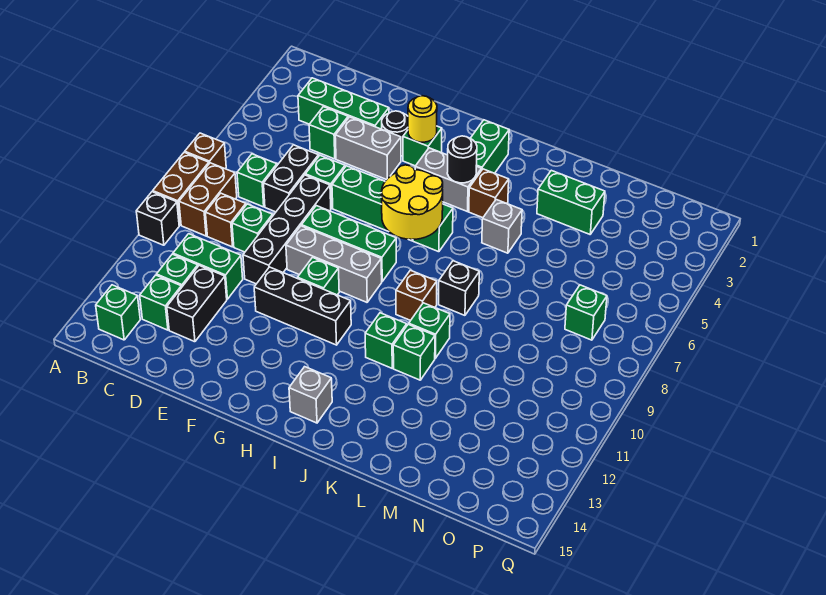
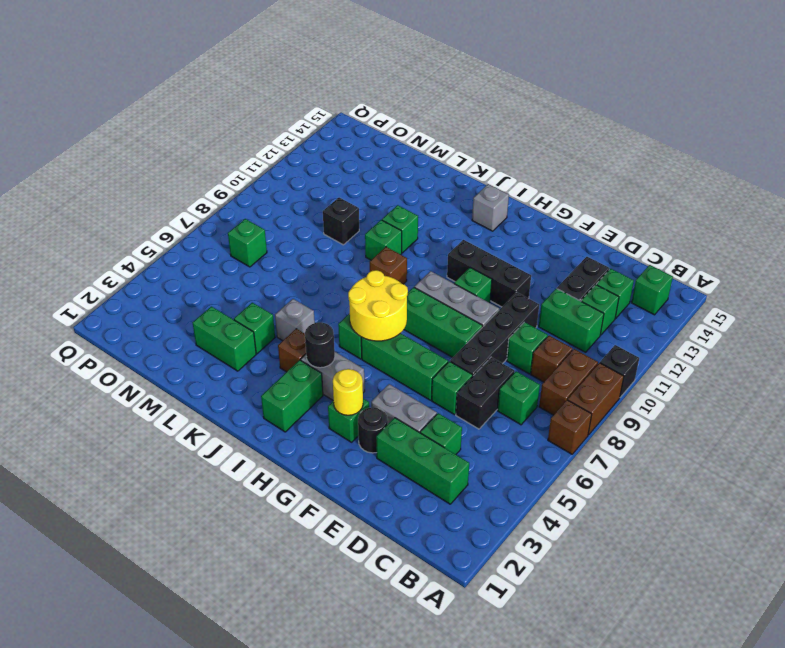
green brick J11 level 1 -> green brick L4 level 1
black brick K8 level 1 -> black brick M10 level 1

